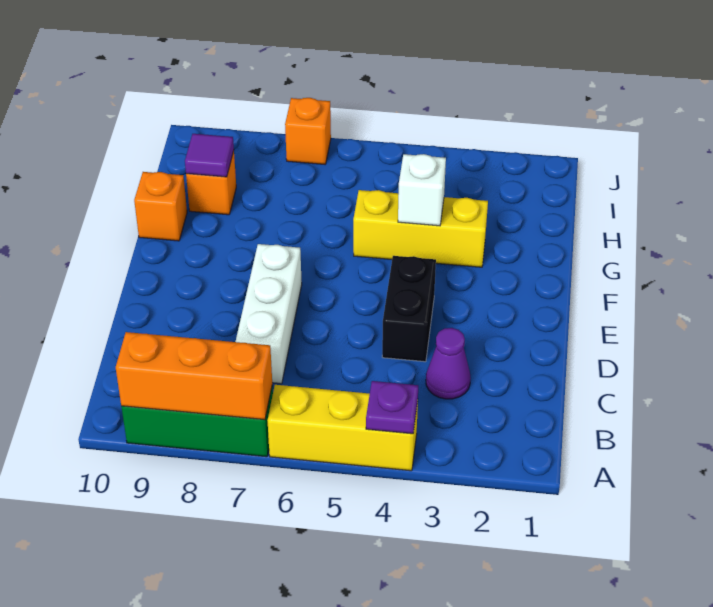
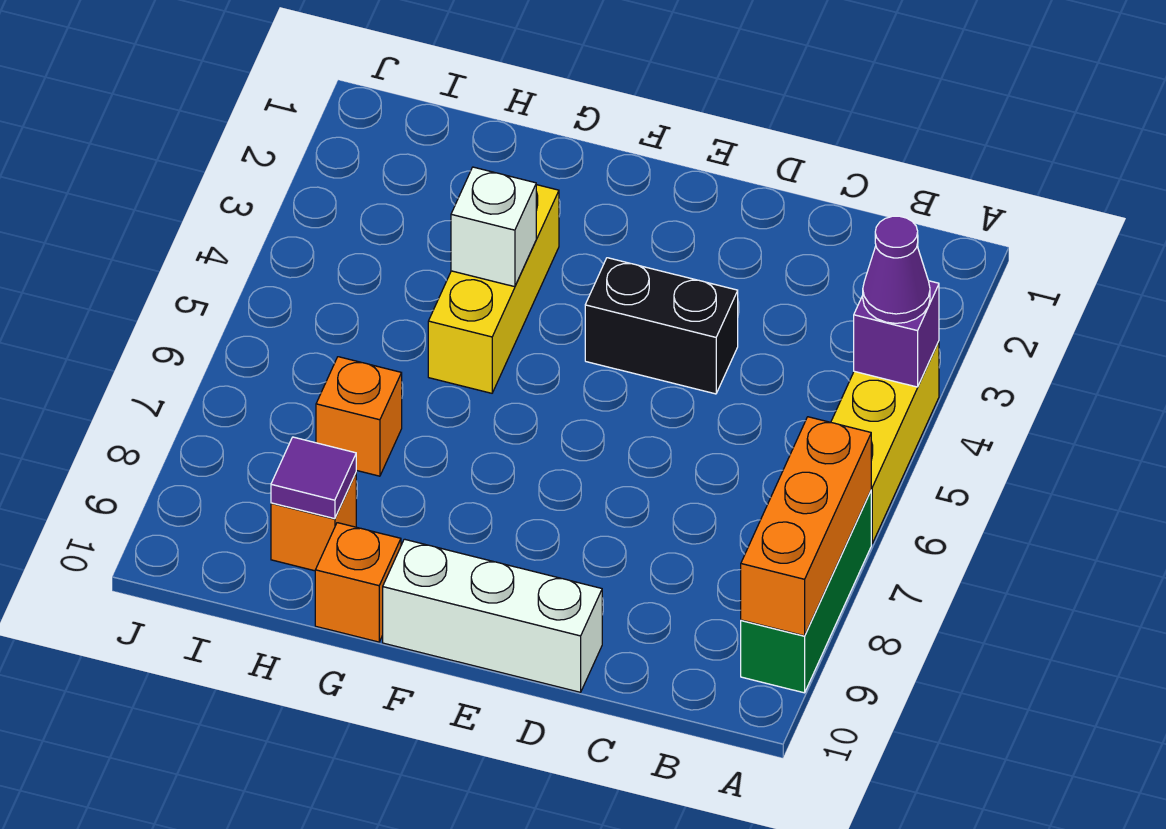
purple plate A4 level 2 -> purple brick A4 level 2
purple cone C3 level 1 -> purple cone A4 level 3
white brick C7:E7 level 1 -> white brick D10:F10 level 1
orange brick J7 level 1 -> orange brick H7 level 1

